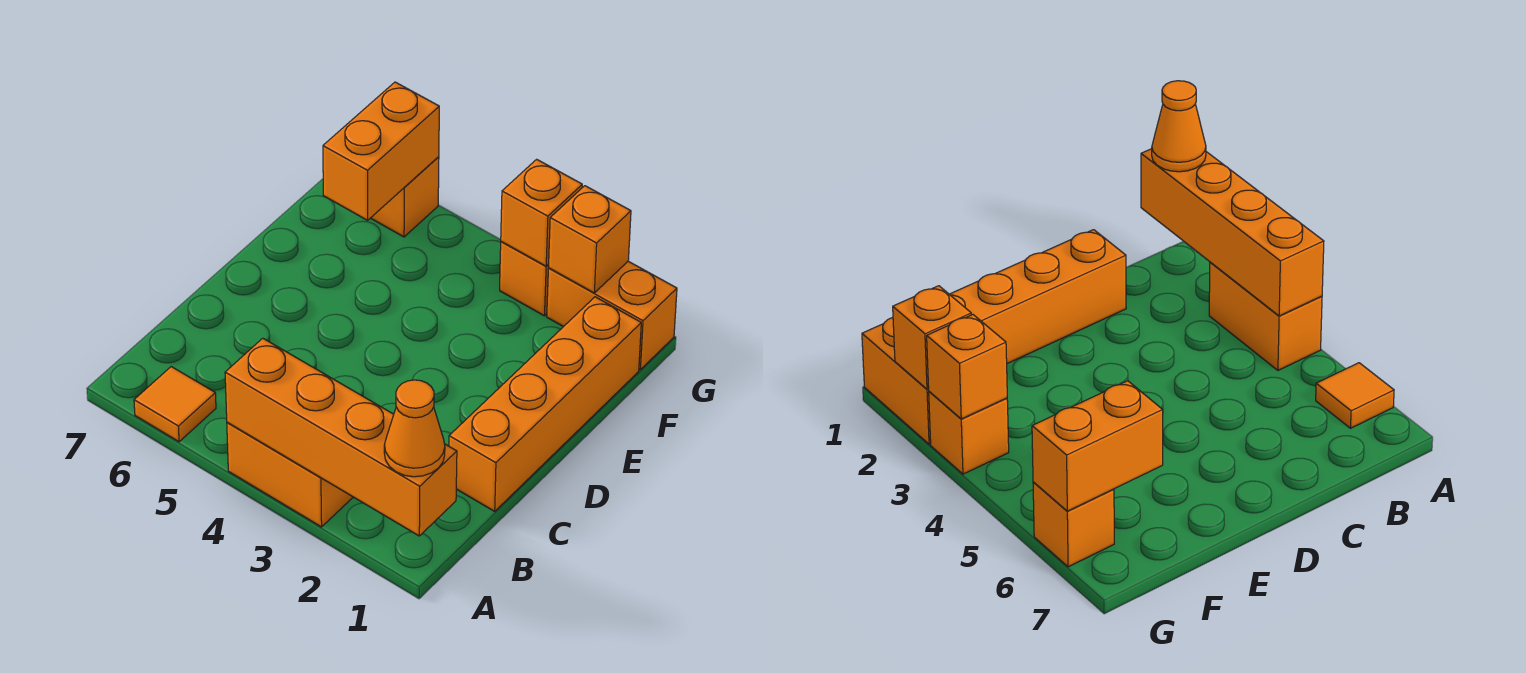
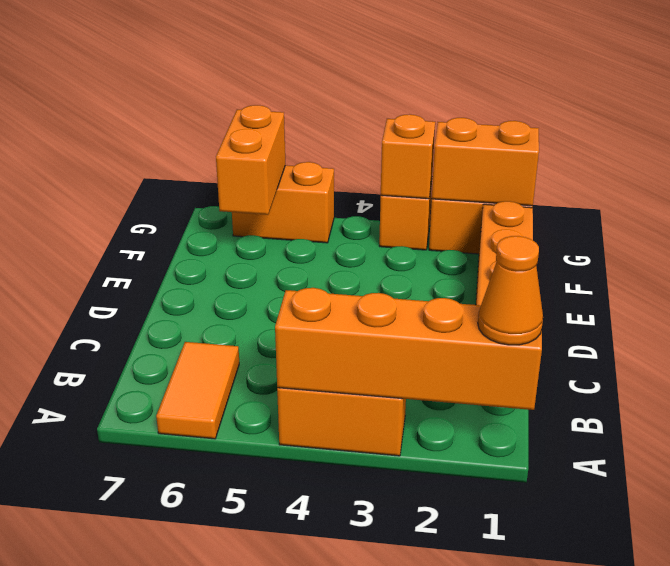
orange tile A6 level 1 -> orange tile A6:B6 level 1
orange brick G2 level 2 -> orange brick G1:G2 level 2
orange brick G6 level 1 -> orange brick G5:G6 level 1

